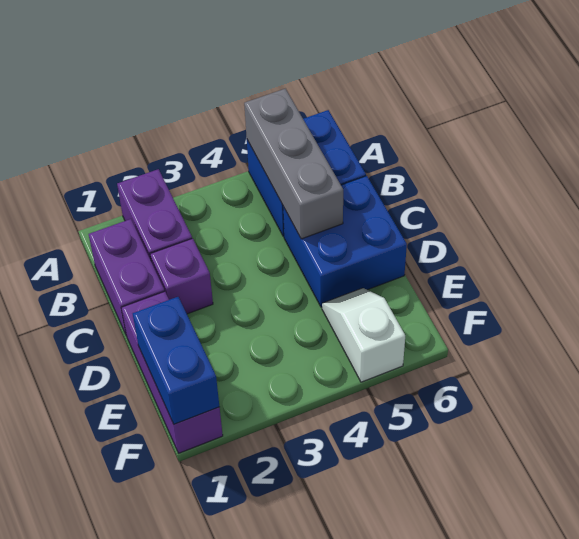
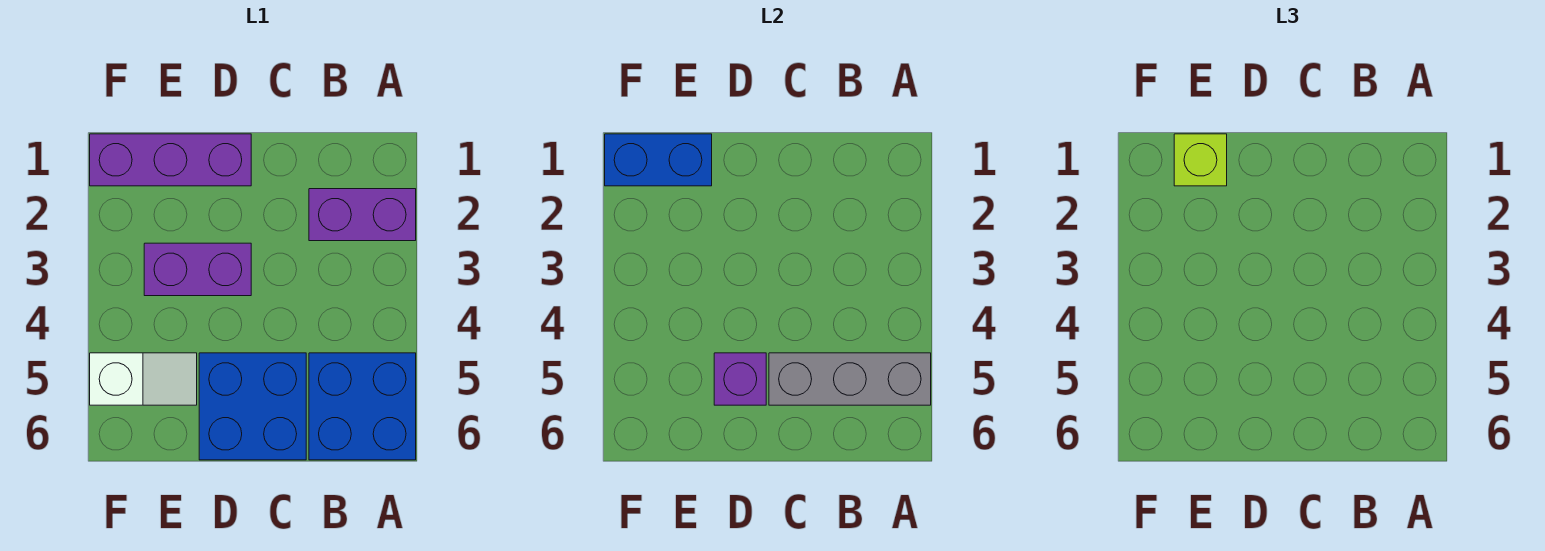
purple brick B1:C1 level 1 -> purple brick D3:E3 level 1
purple brick C2 level 1 -> purple brick D5 level 2
none -> lime brick E1 level 3

